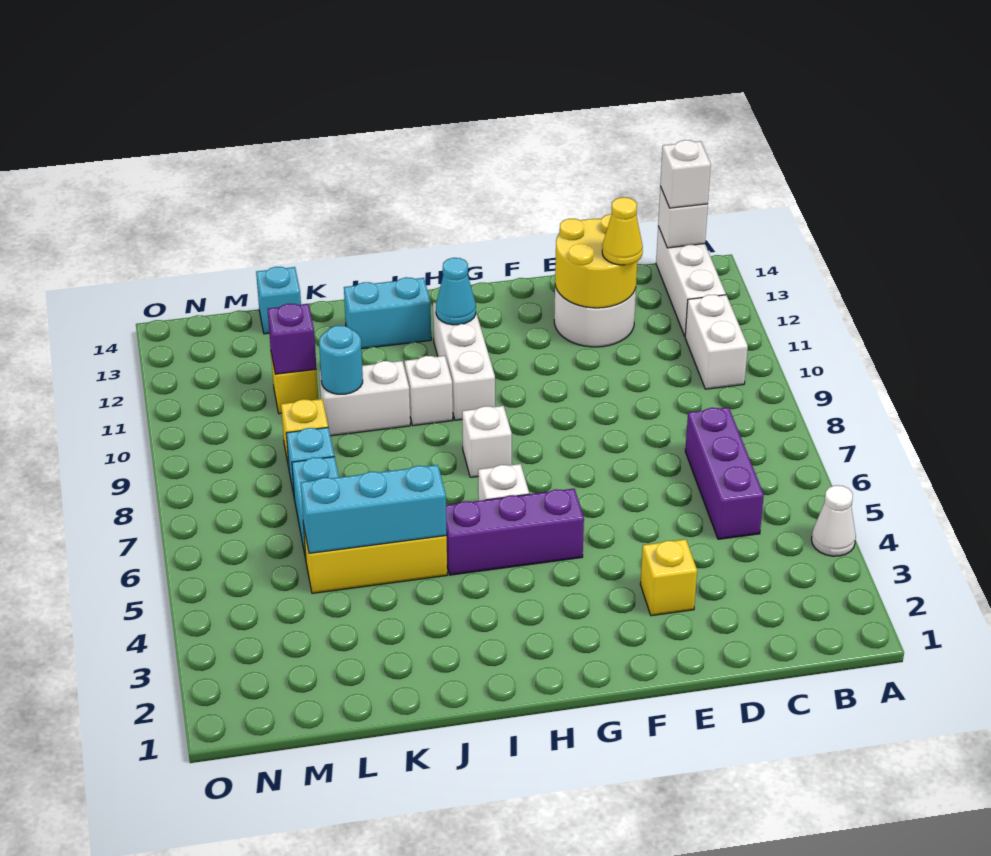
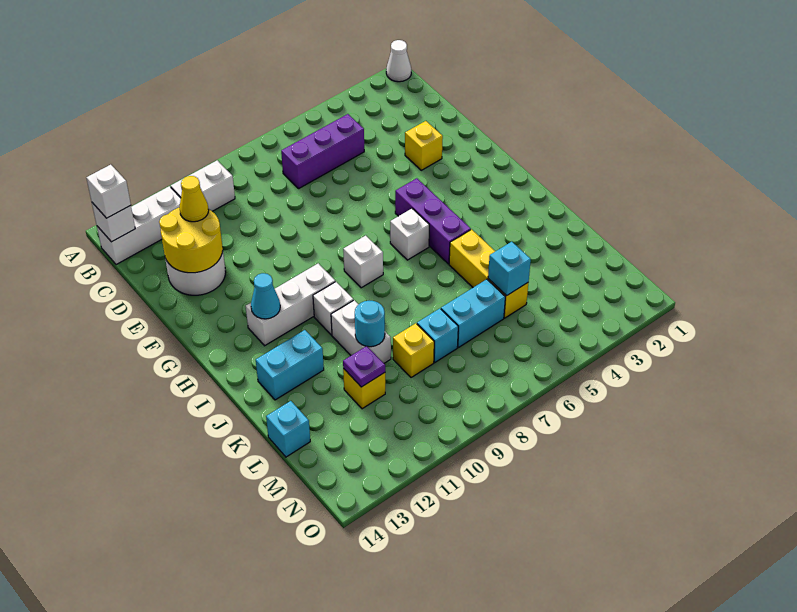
white cone A4 level 1 -> white cone A1 level 1
cyan brick I13:J13 level 1 -> cyan brick J12:J13 level 1
cyan brick J5:L5 level 2 -> cyan brick L5 level 2
purple brick L11 level 2 -> purple plate L11 level 2

